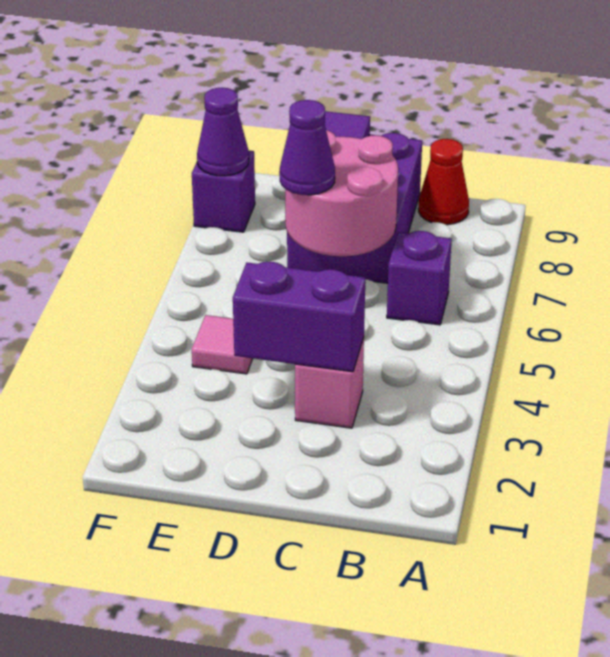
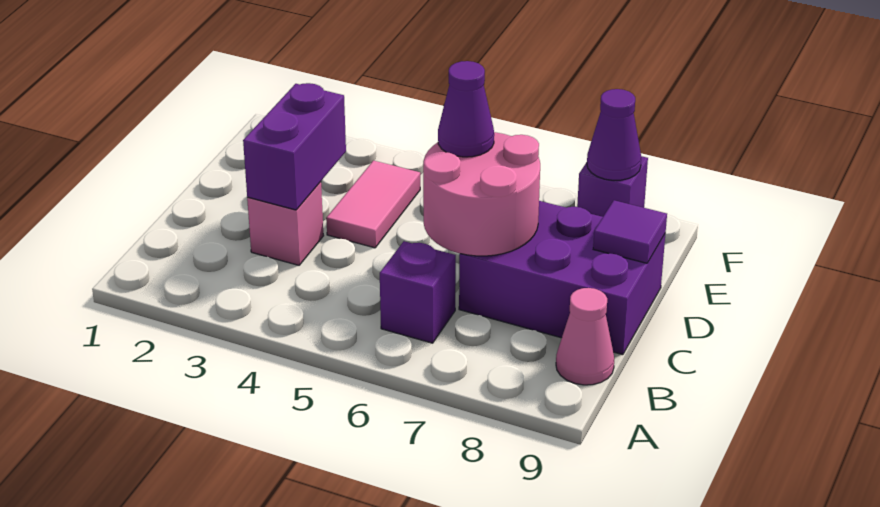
red cone B9 level 1 -> pink cone B9 level 1
pink tile E4 level 1 -> pink tile D4:E4 level 1

